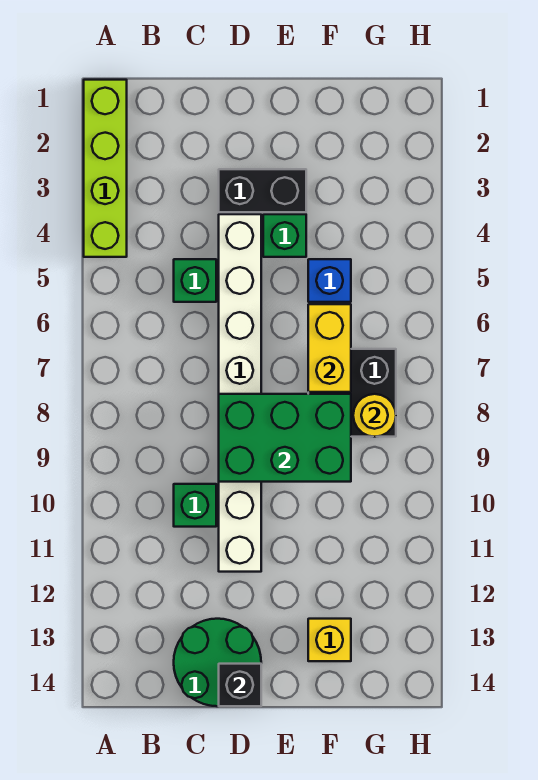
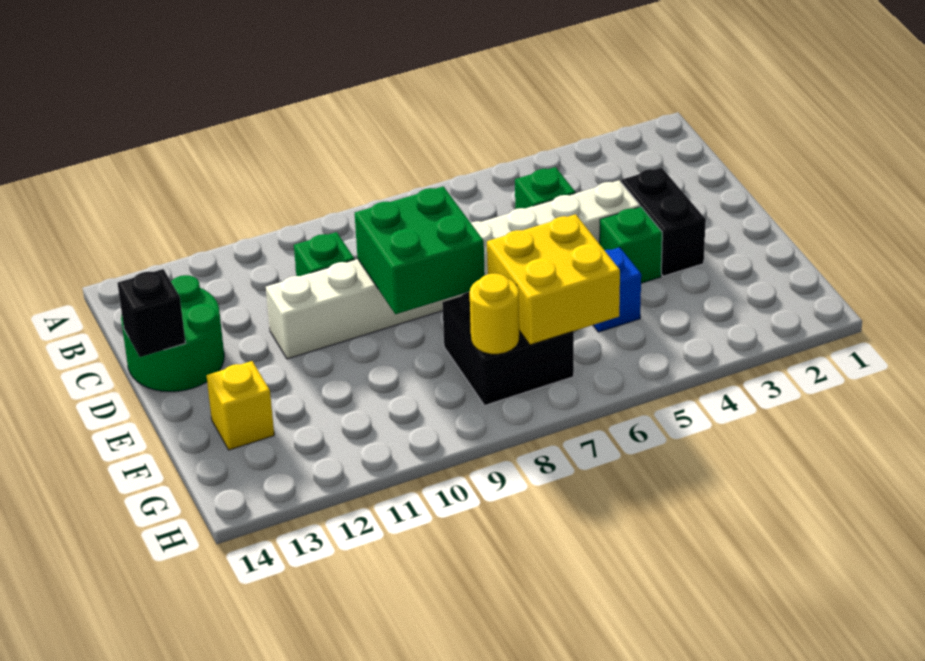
lime brick A1:A4 level 1 -> none
green brick D8:F9 level 2 -> green brick D8:E9 level 2
yellow brick F6:F7 level 2 -> yellow brick F6:G7 level 2

